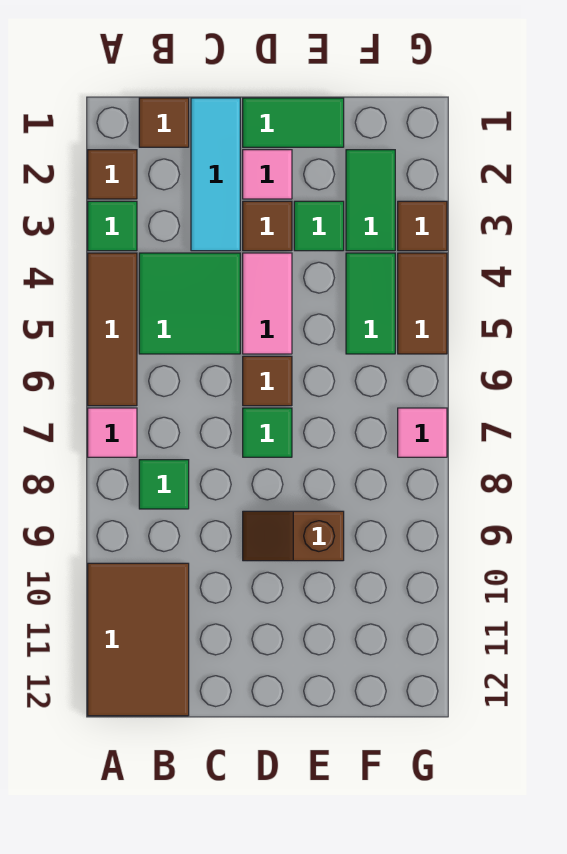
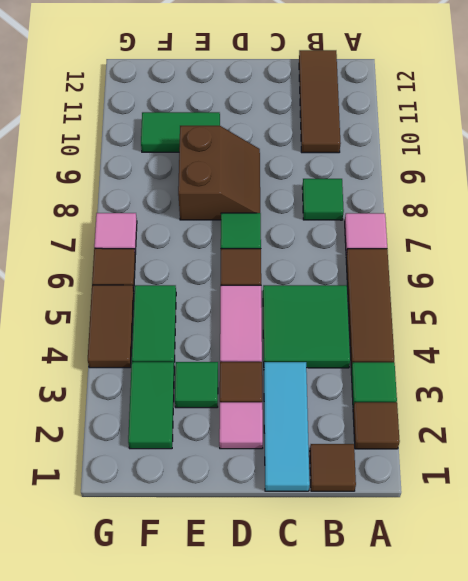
brown tile A10:B12 level 1 -> brown tile B10:B12 level 1
green tile D1:E1 level 1 -> green tile E10:F10 level 1
brown slope D9:E9 level 1 top E -> brown slope D8:E9 level 1 top E
brown tile G3 level 1 -> brown tile G6 level 1

